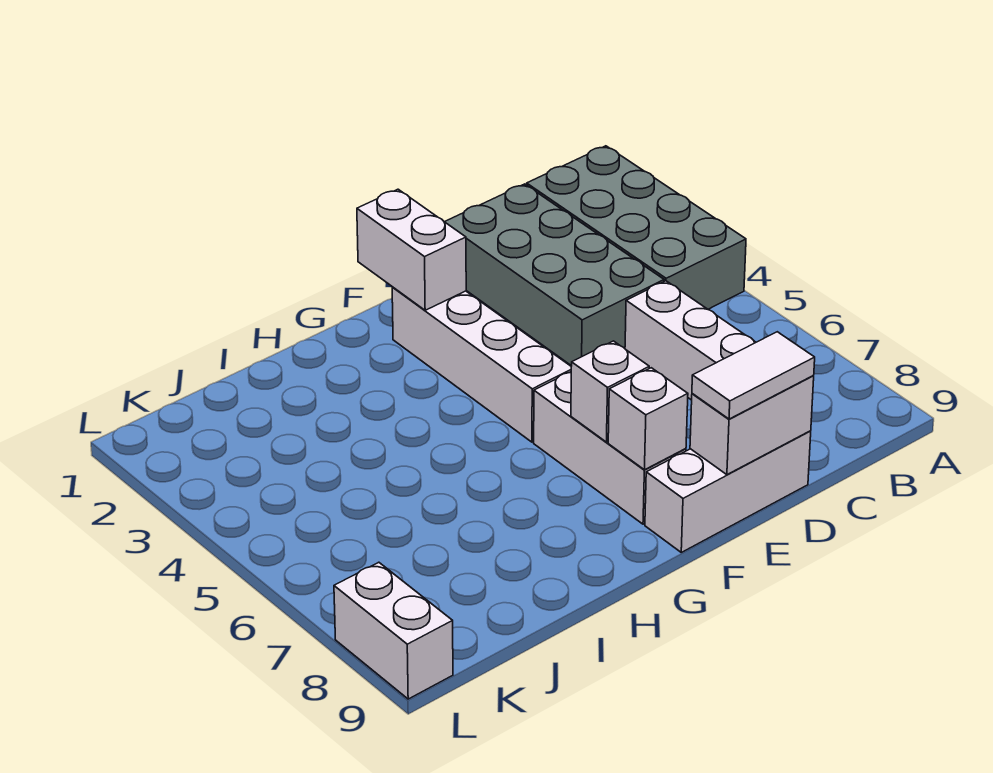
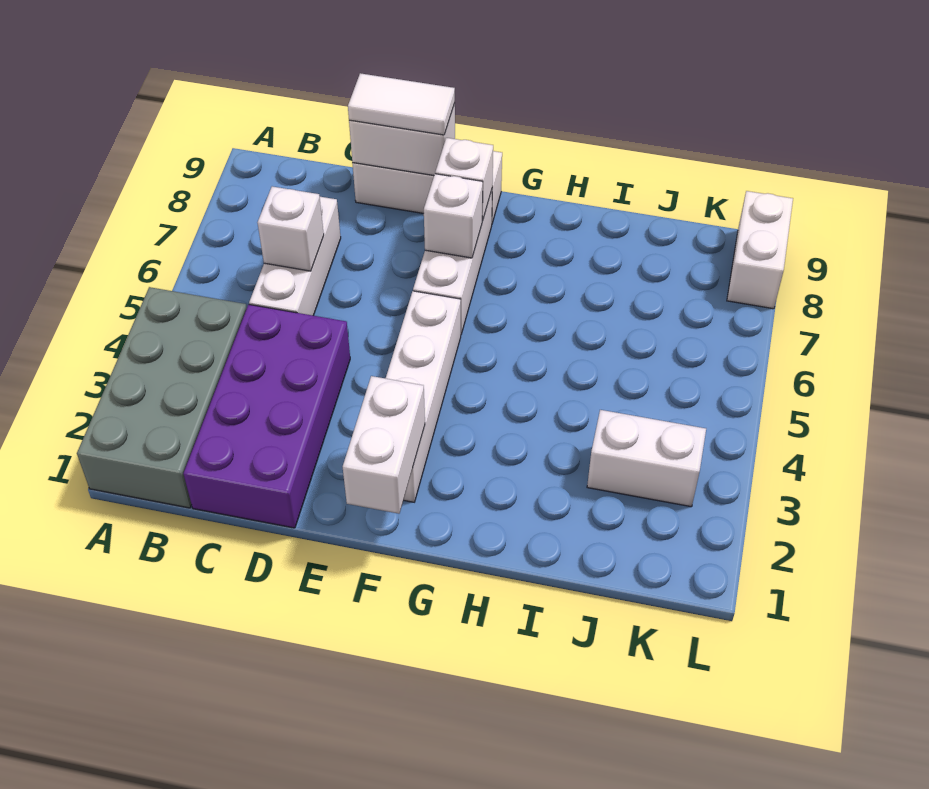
grey brick C1:D4 level 1 -> purple brick C1:D4 level 1
none -> white brick C6 level 2
none -> white brick J3:K3 level 1

